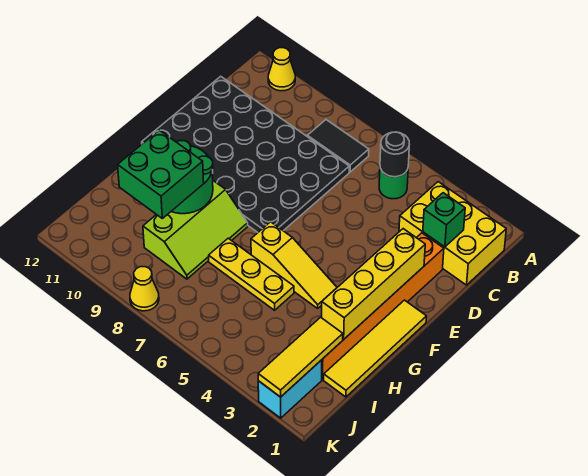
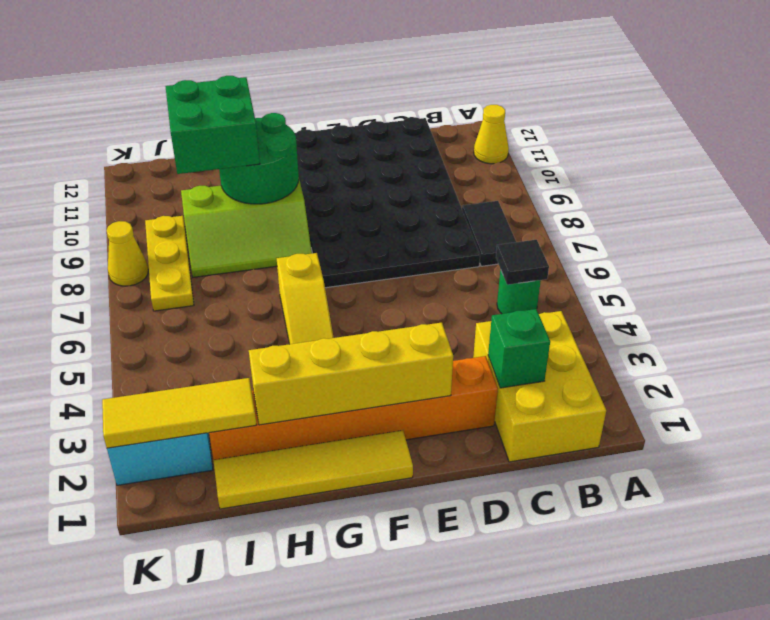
black round brick B5 level 2 -> black tile B5 level 2
yellow plate H5:H7 level 1 -> yellow plate J7:J9 level 1

